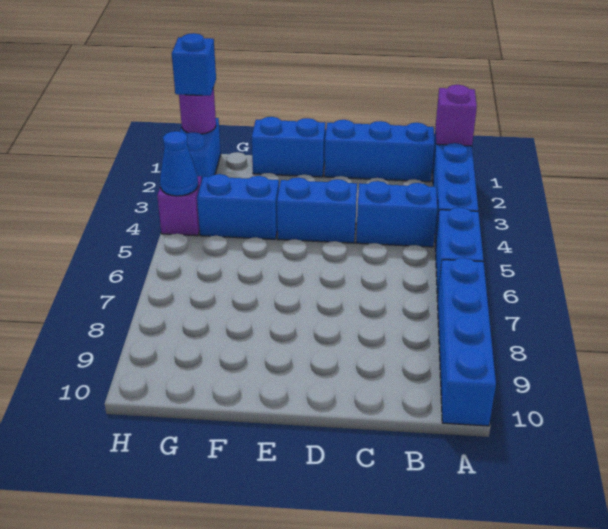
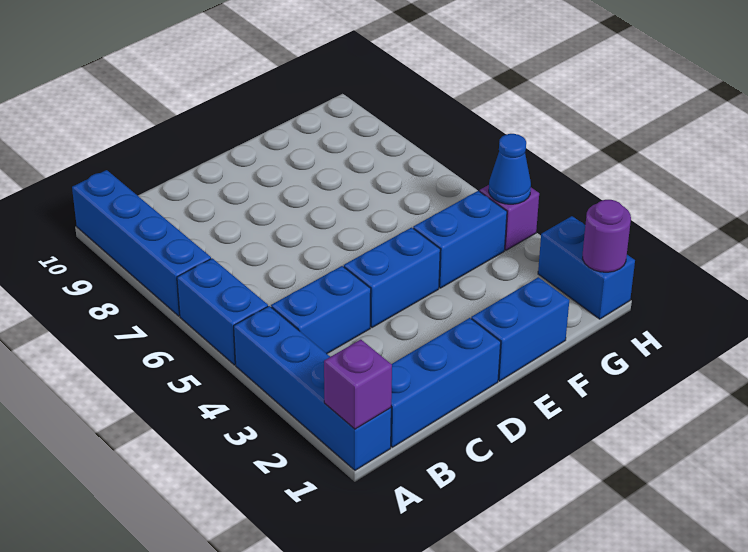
blue brick H1 level 3 -> none

